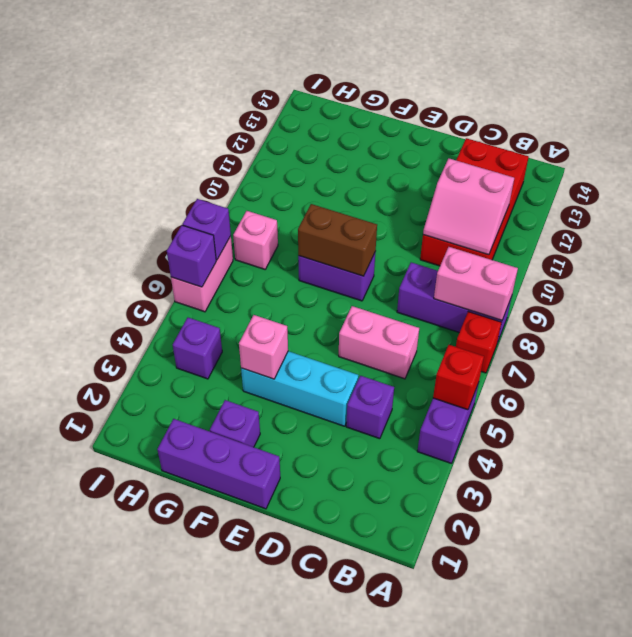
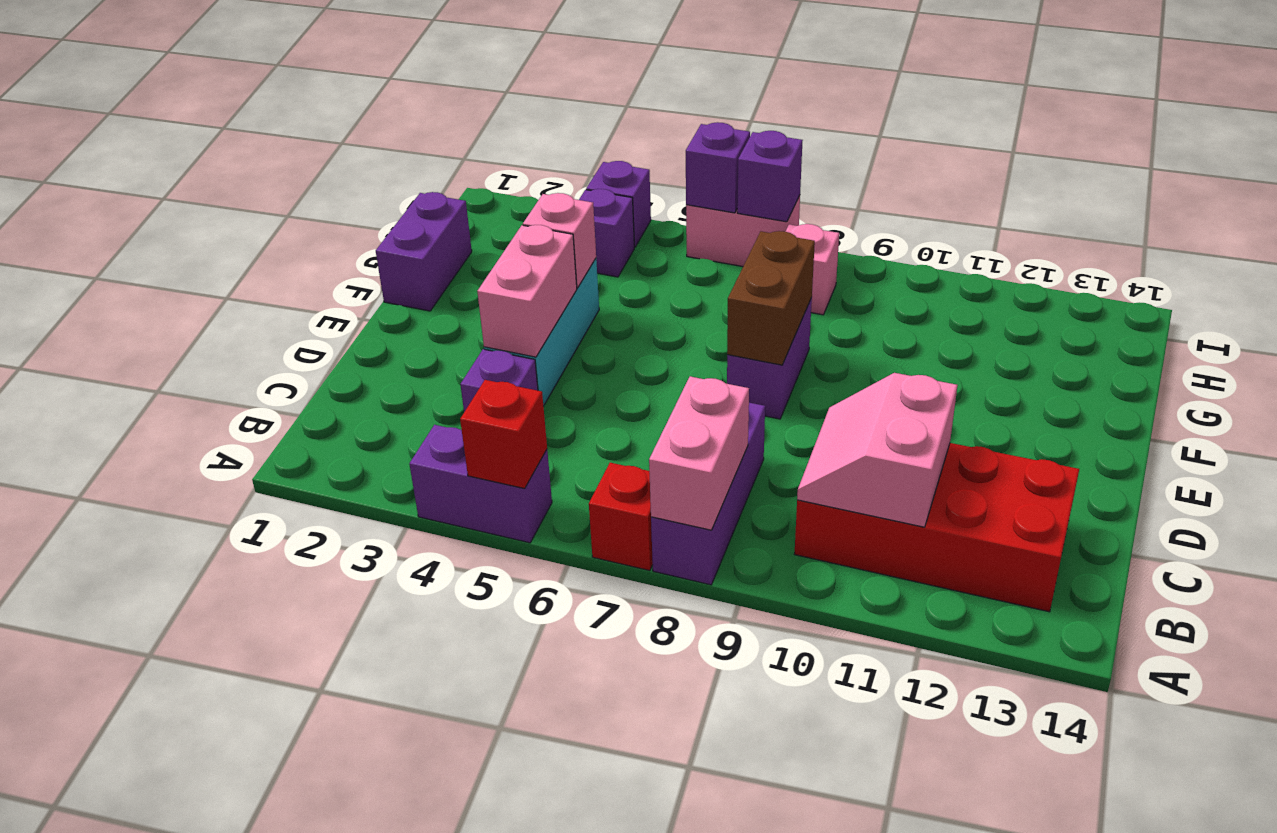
pink brick C6:D6 level 1 -> pink brick D4:E4 level 2
purple brick E1:G1 level 1 -> purple brick F1:G1 level 1
purple brick F2 level 1 -> purple brick I4 level 1

